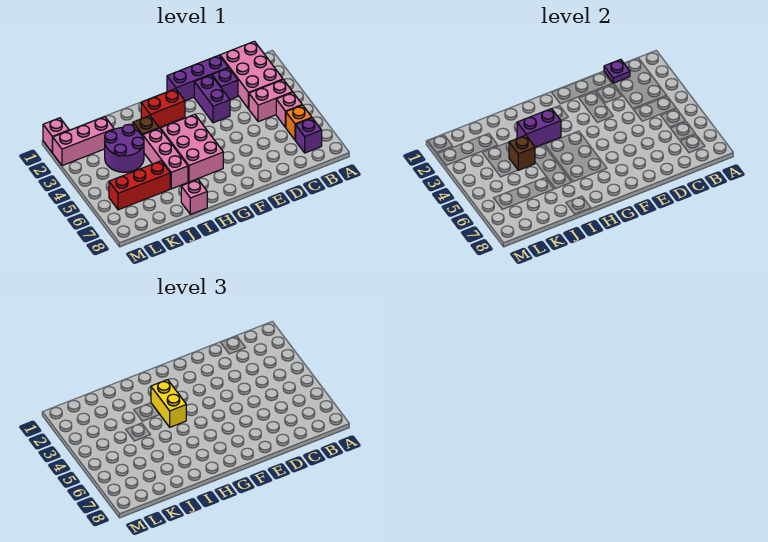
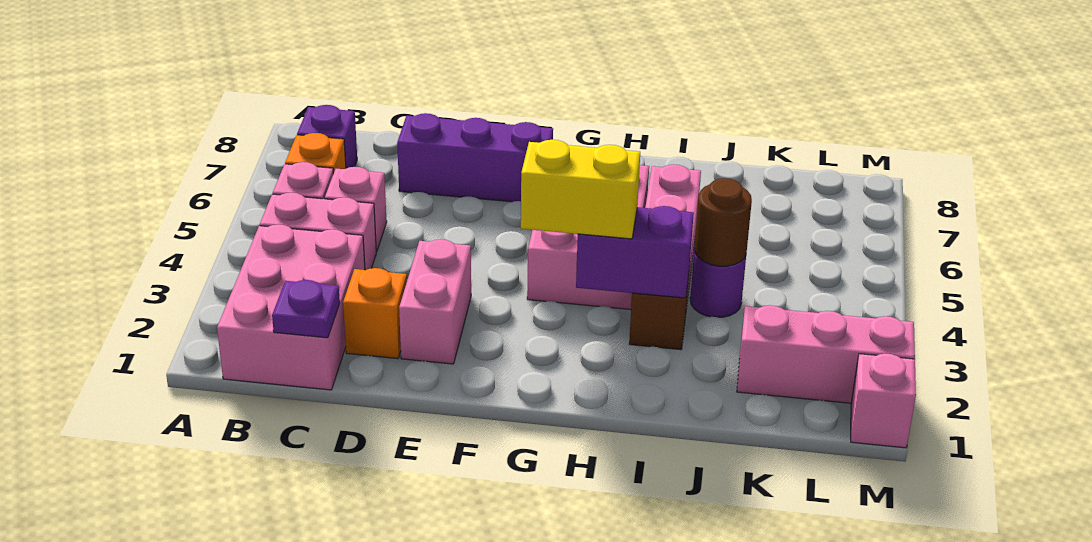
purple brick D1:F1 level 1 -> purple brick D7:F7 level 1
purple brick D2 level 1 -> orange brick D2 level 1
purple brick E2:E3 level 1 -> pink brick E2:E3 level 1
red brick G2:H2 level 1 -> none
yellow brick H3:H4 level 3 -> yellow brick G3:H3 level 3
pink brick I8 level 1 -> pink brick C5 level 1
purple round brick J3:K4 level 1 -> purple round brick J4 level 1
brown brick J4 level 2 -> brown round brick J4 level 2
red brick J6:L6 level 1 -> none

